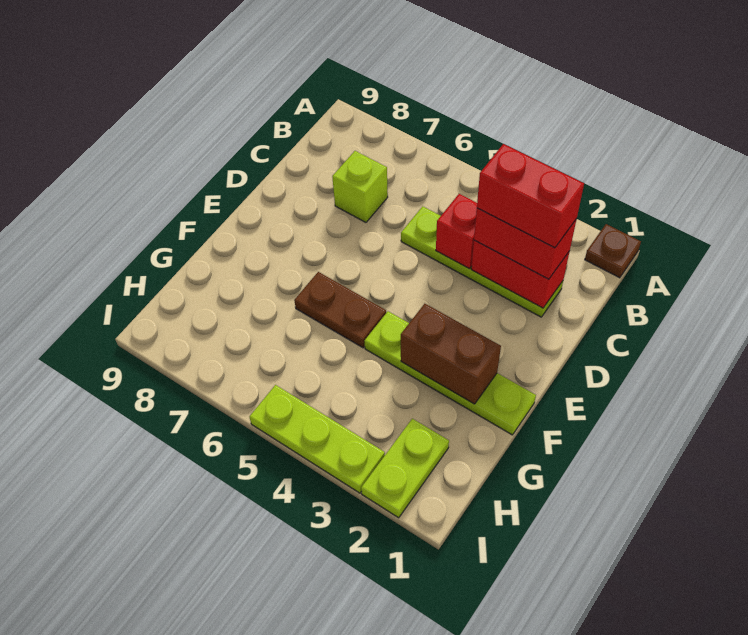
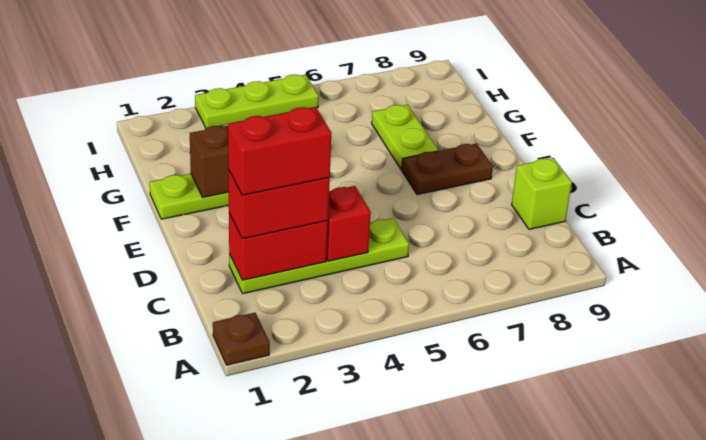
lime brick C7 level 1 -> lime brick C9 level 1
brown plate F5:F6 level 1 -> brown plate E7:E8 level 1
lime plate H2:I2 level 1 -> lime plate F7:G7 level 1

